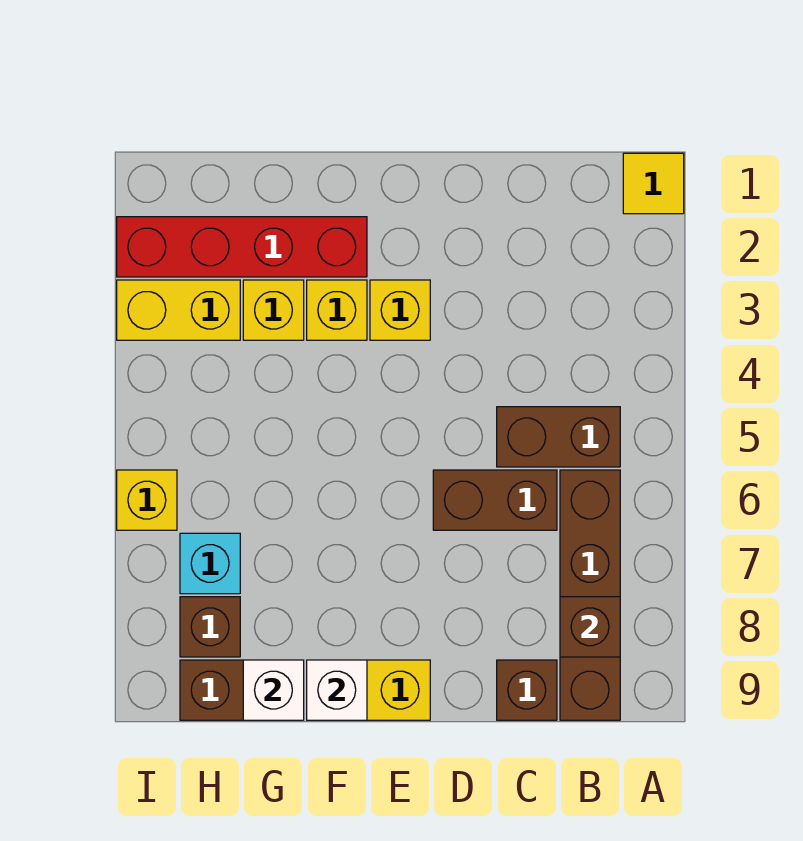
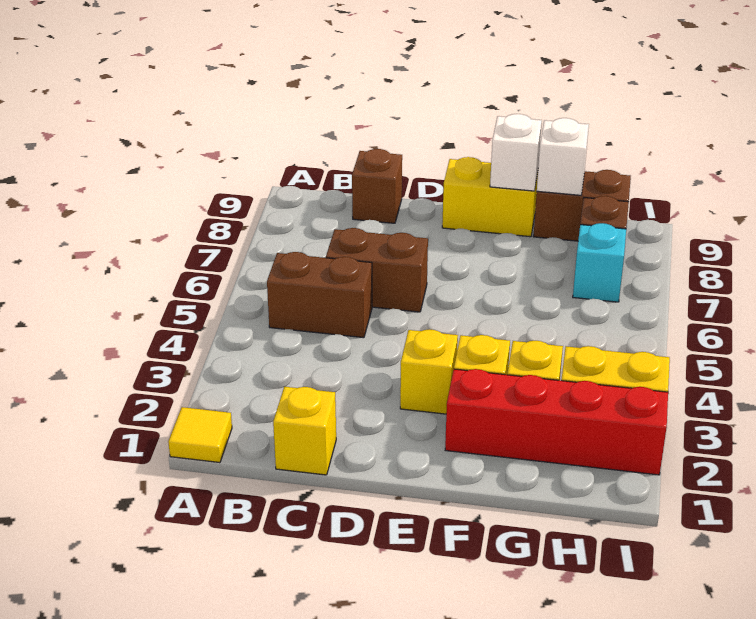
brown brick B6:B9 level 1 -> none
brown brick B8 level 2 -> none
yellow brick I6 level 1 -> yellow brick C1 level 1

